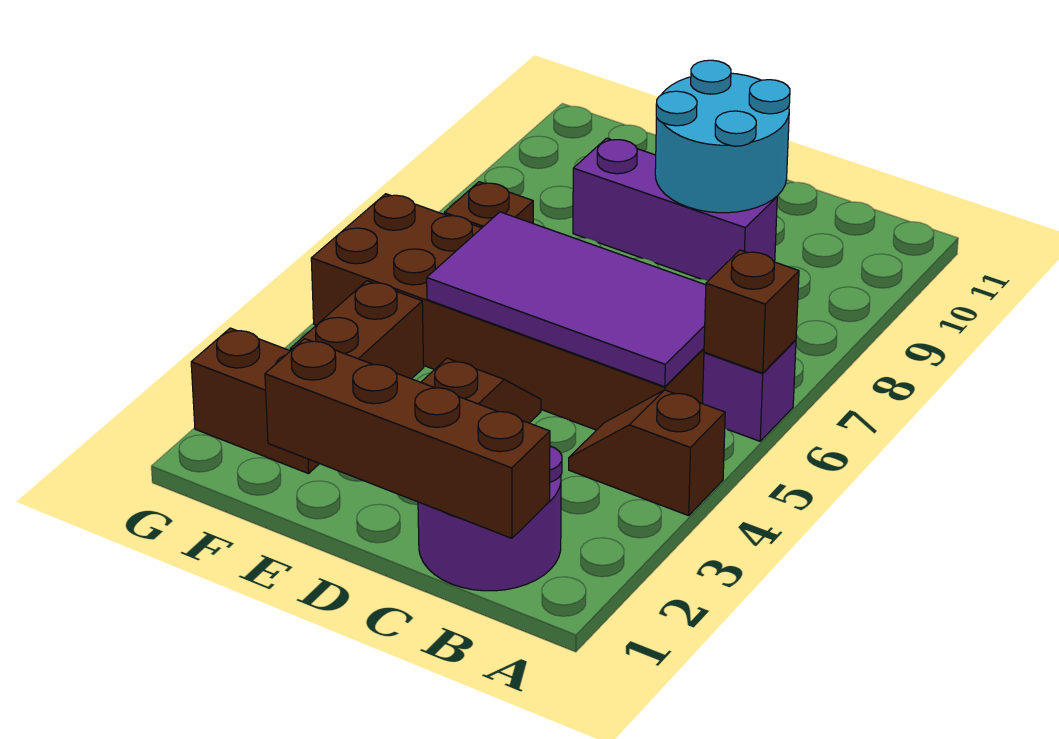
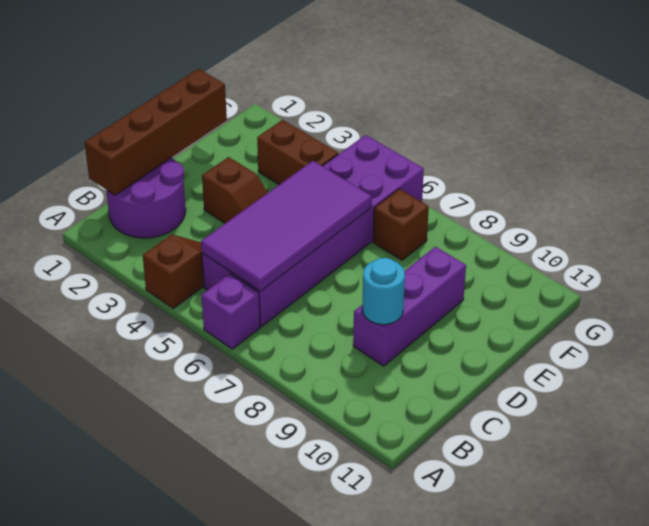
brown brick A6 level 2 -> none
brown brick B5:G6 level 1 -> purple brick B5:G6 level 1
cyan round brick C9:D10 level 2 -> cyan round brick C9 level 2
brown brick F2:G2 level 1 -> none

